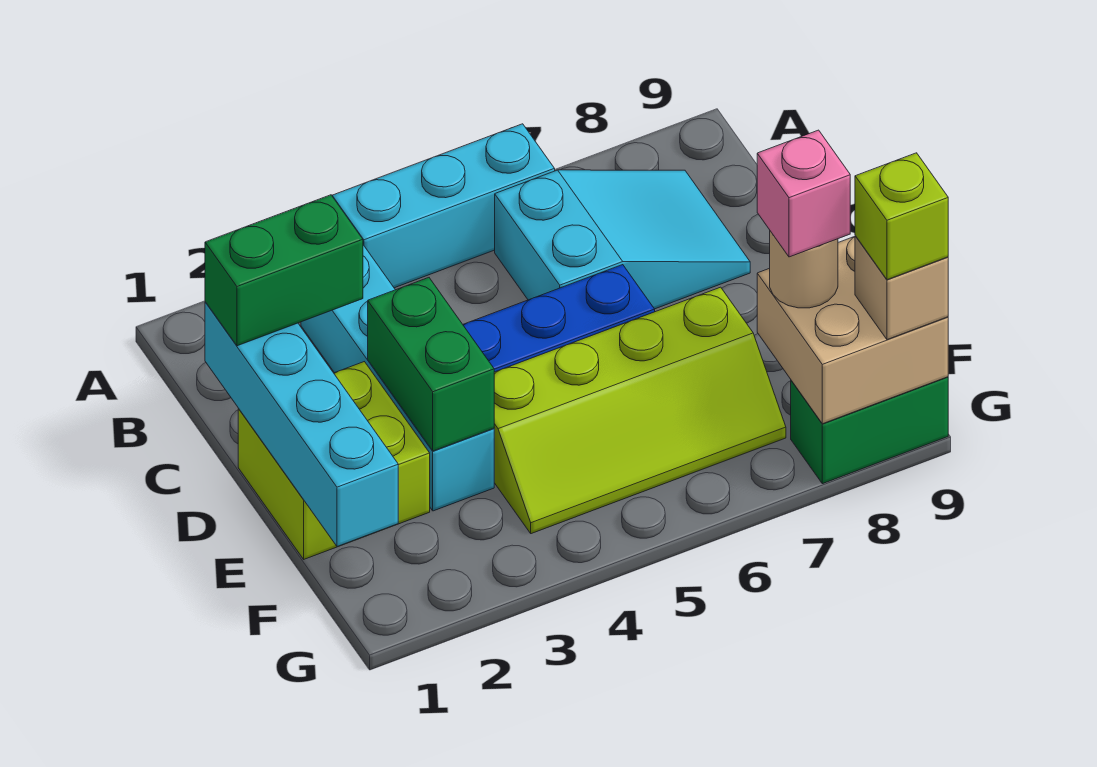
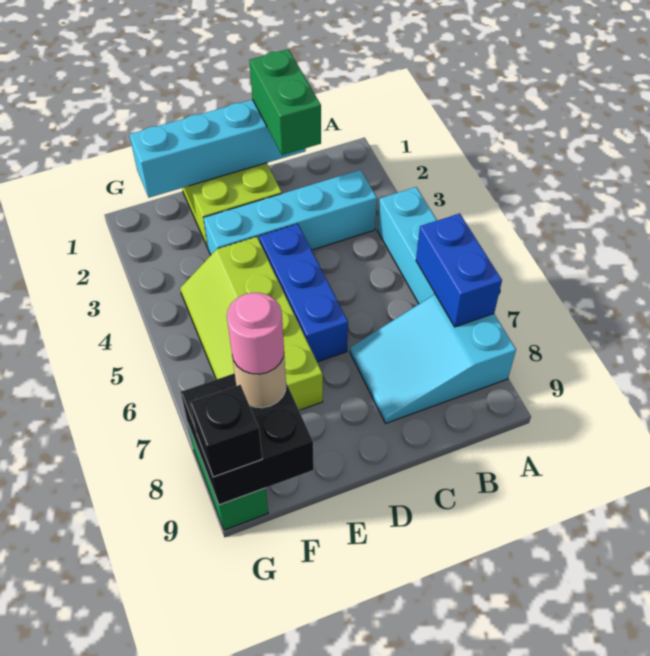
none -> blue brick A6:A7 level 2
cyan slope B6:C8 level 1 top 6 -> cyan slope A7:C8 level 1 top A
green brick D3:E3 level 2 -> none
tan brick F8:G9 level 2 -> black brick F8:G9 level 2
pink brick F8 level 4 -> pink round brick F8 level 4
tan brick G9 level 3 -> black brick G9 level 3
lime brick G9 level 4 -> none

